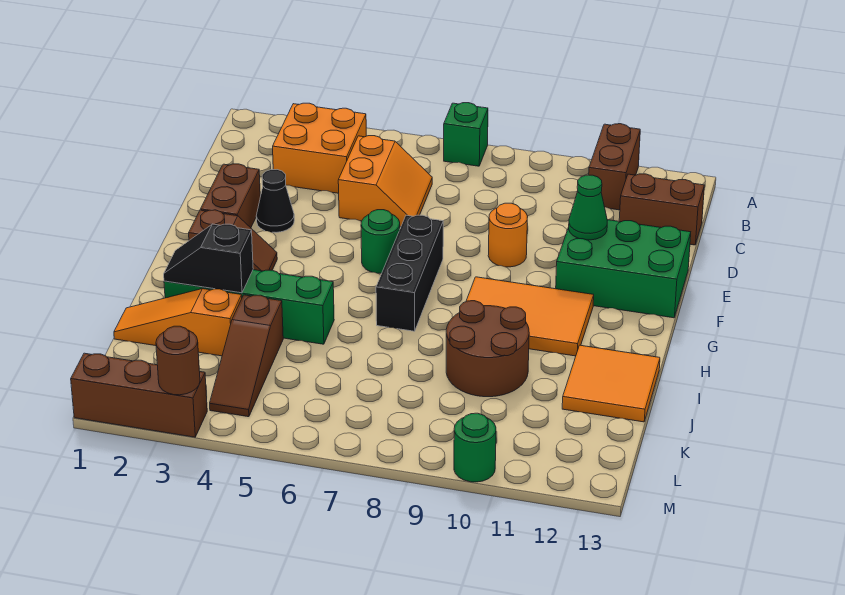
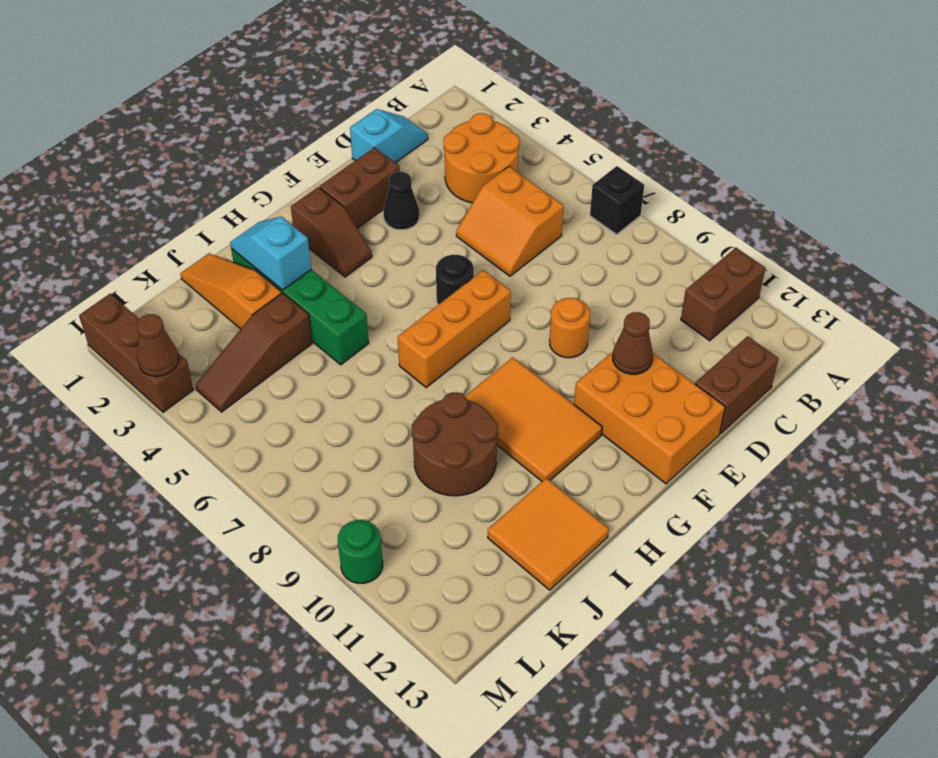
green brick A7 level 1 -> black brick A7 level 1
orange brick B3:C4 level 1 -> orange round brick B3:C4 level 1
none -> cyan slope C1:D1 level 1 top D
orange slope C5:D6 level 1 top 5 -> orange slope C5:D6 level 1 top C
brown brick C12:C13 level 1 -> brown brick C13:D13 level 1
green brick E11:F13 level 1 -> orange brick E11:F13 level 1
green cone E11 level 2 -> brown cone E11 level 2
green round brick F6 level 1 -> black round brick F6 level 1
black brick F7:H7 level 1 -> orange brick F7:H7 level 1
black slope I2:I3 level 2 top 3 -> cyan slope I2:I3 level 2 top 3
brown round brick M3 level 2 -> brown cone M3 level 2

